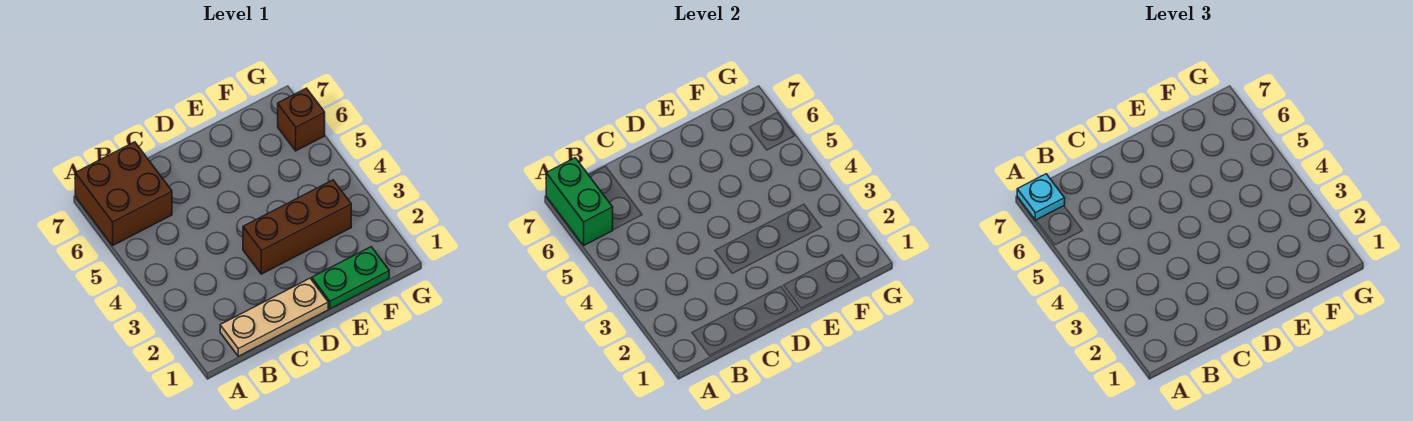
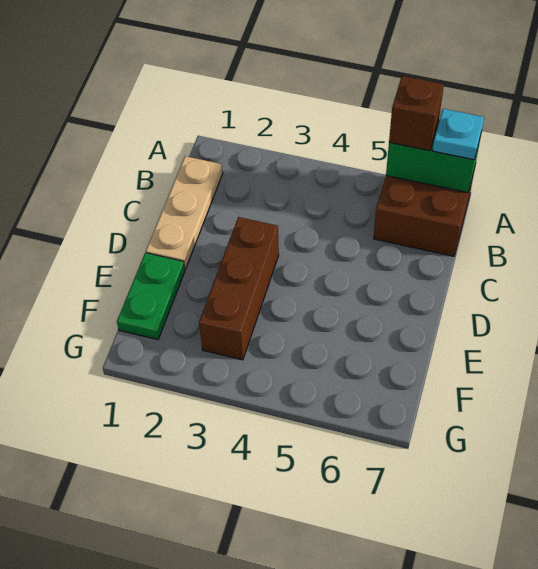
brown brick G6 level 1 -> brown brick A6 level 3

